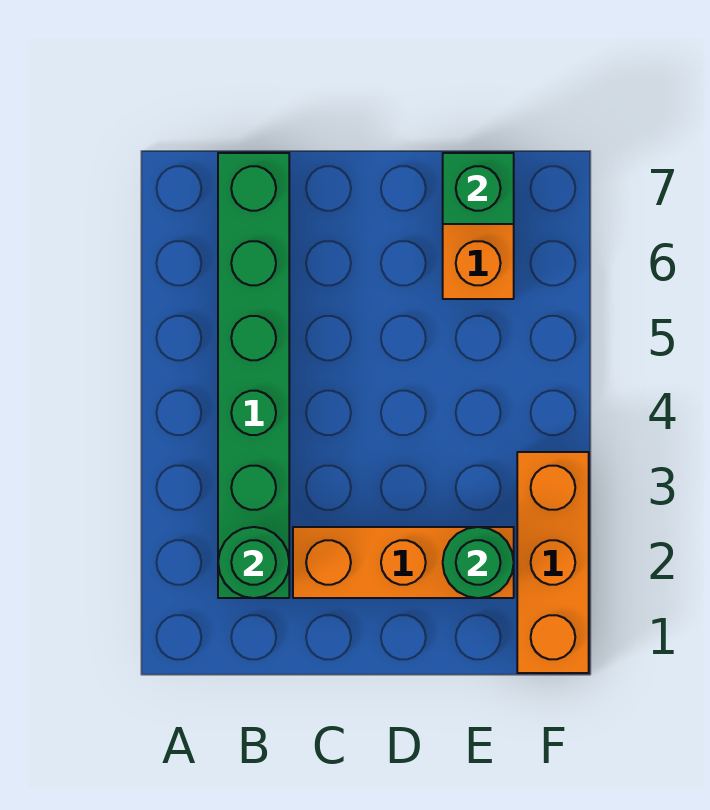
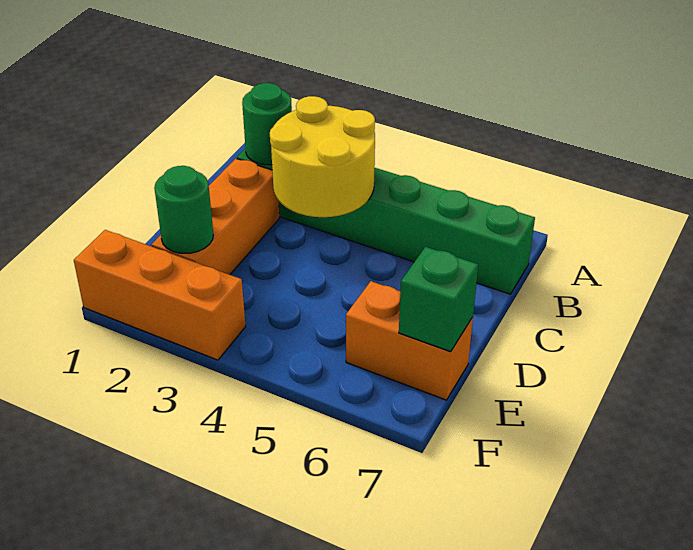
none -> yellow round brick B3:C4 level 2

